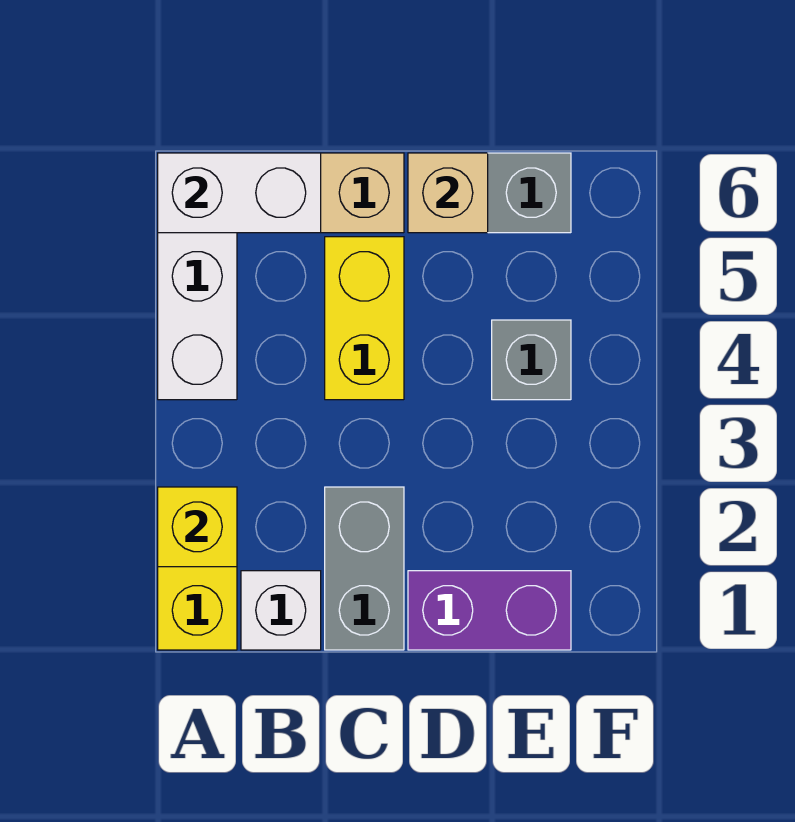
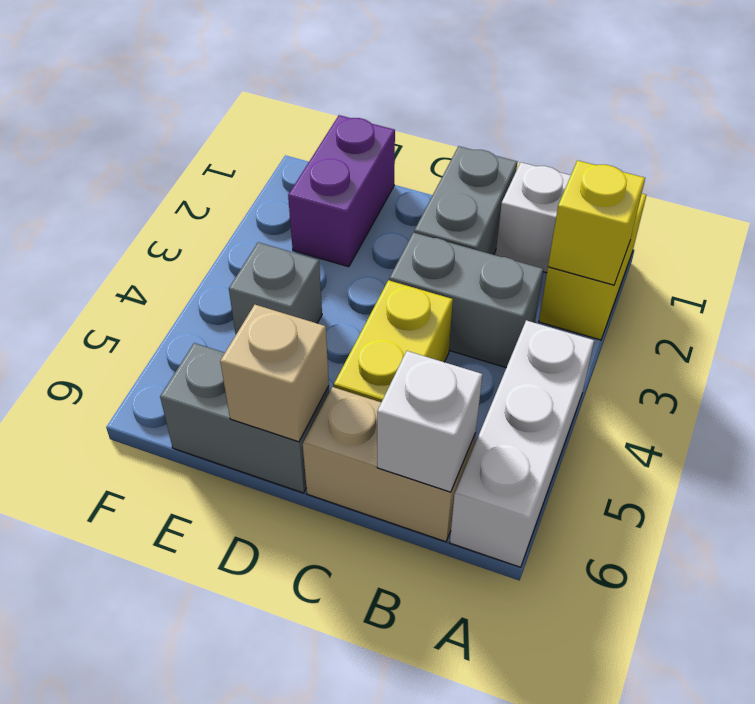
white brick A6:B6 level 2 -> white brick B6 level 2
none -> grey brick B3:C3 level 1
purple brick D1:E1 level 1 -> purple brick E1:E2 level 1

